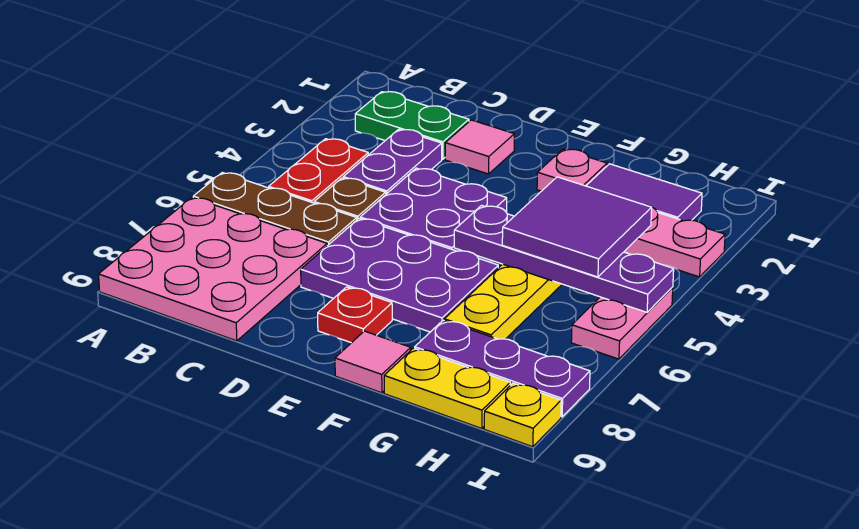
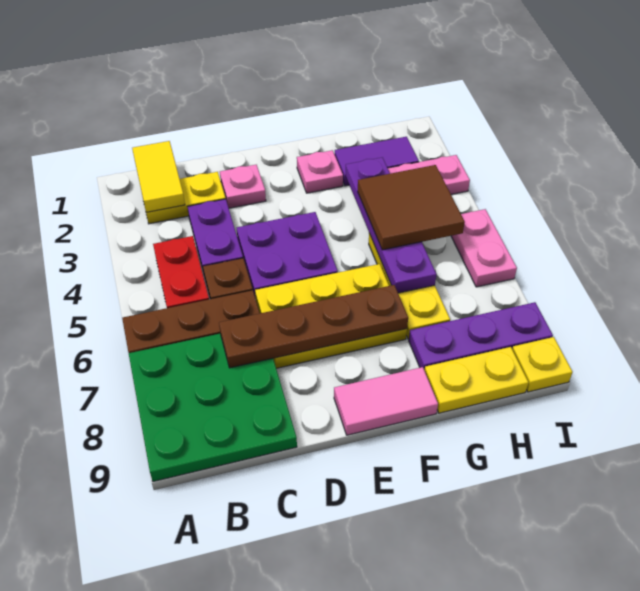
pink plate A7:C9 level 1 -> green plate A7:C9 level 1
none -> yellow tile B1:B2 level 2
green plate B2:C2 level 1 -> yellow plate B2:C2 level 1
none -> brown plate C7:F7 level 2
pink tile D2 level 1 -> pink plate D2 level 1
purple plate D6:F7 level 1 -> yellow plate D6:F7 level 1
red plate E8 level 1 -> none
purple plate F5:I5 level 2 -> purple plate G3:G6 level 2
pink tile F9 level 1 -> pink tile E9:F9 level 1
purple tile G4:H5 level 3 -> brown tile G4:H5 level 3

